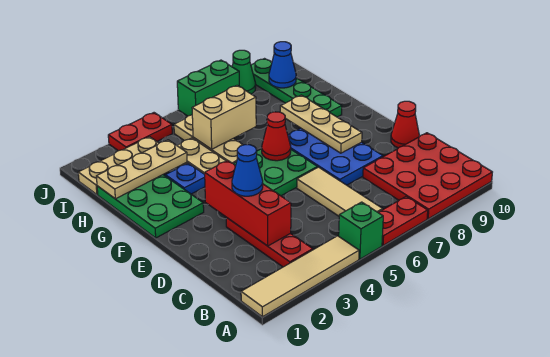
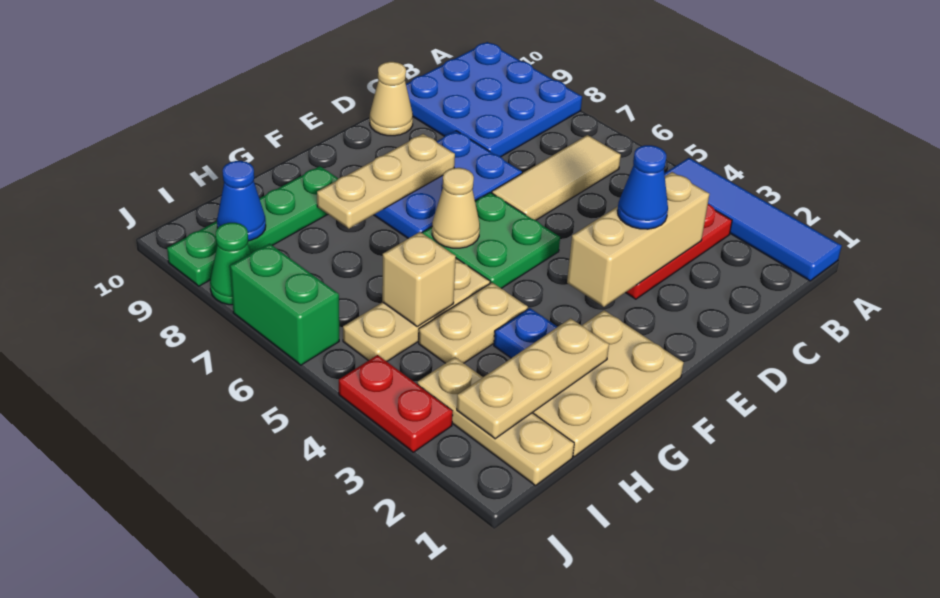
tan tile A1:A4 level 1 -> blue tile A1:A4 level 1
green brick A5 level 1 -> none
red plate A6:A7 level 1 -> none
red plate A8:C10 level 1 -> blue plate A8:C10 level 1
red brick C3:E3 level 2 -> tan brick C3:E3 level 2
red cone D10 level 1 -> tan cone D10 level 1
green plate F1:H2 level 1 -> tan plate F1:H2 level 1
red cone F6 level 2 -> tan cone F6 level 2
tan plate H1:H3 level 2 -> tan plate G2:I2 level 2
tan brick H5:H6 level 2 -> tan brick H5 level 2

